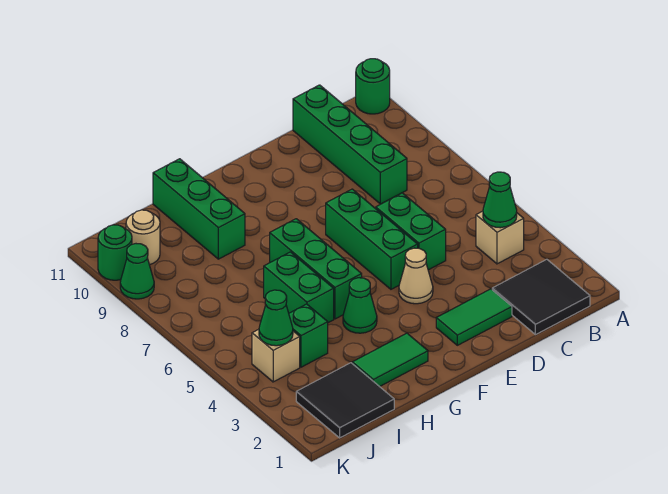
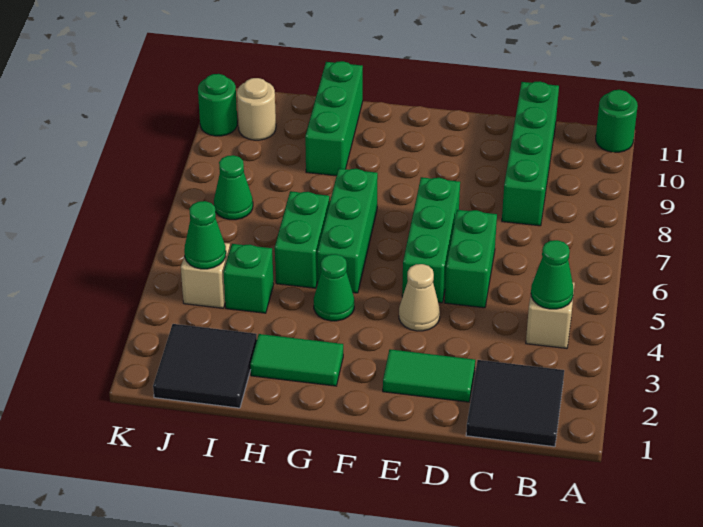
green cone K9 level 1 -> green cone J7 level 1

